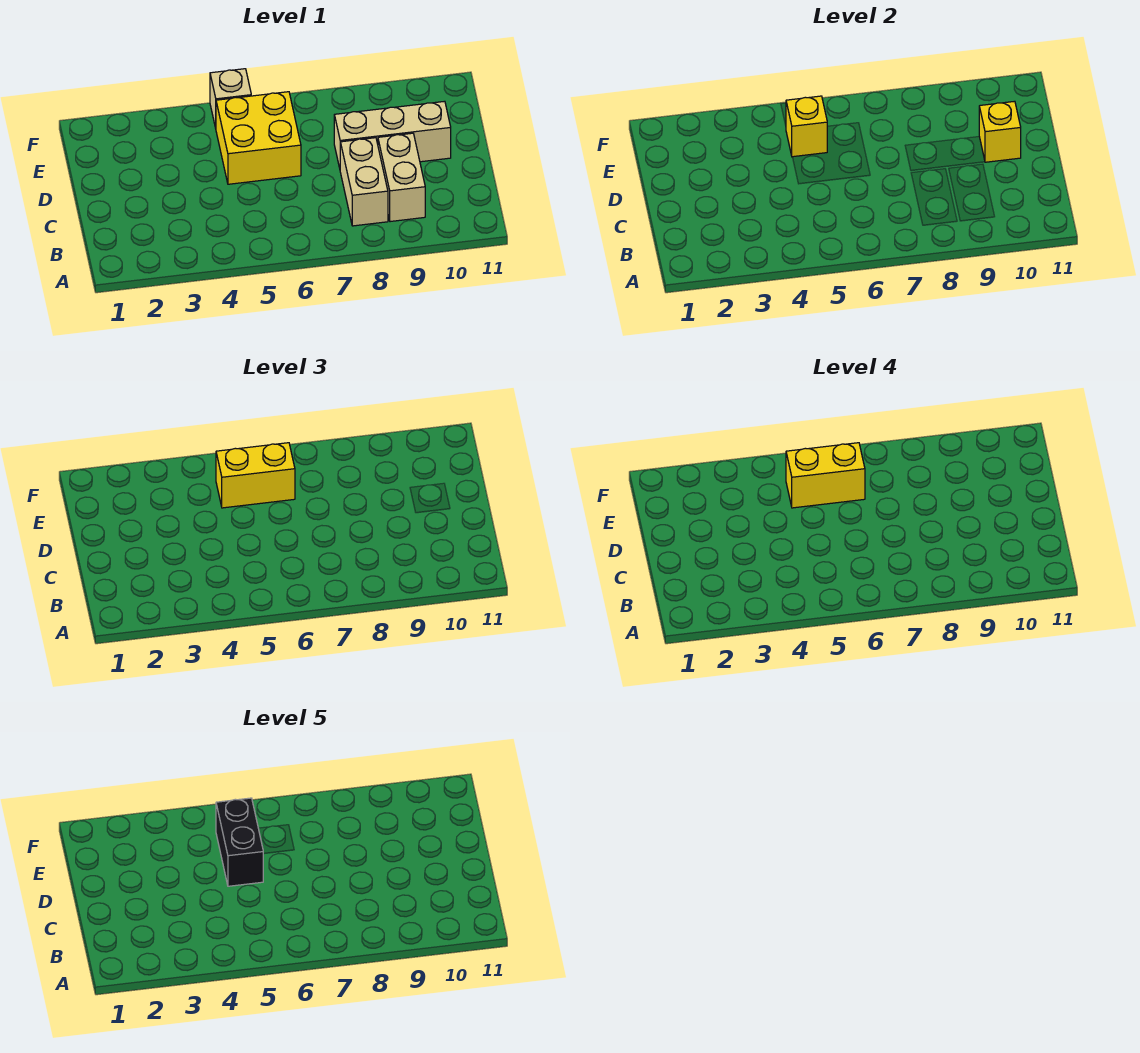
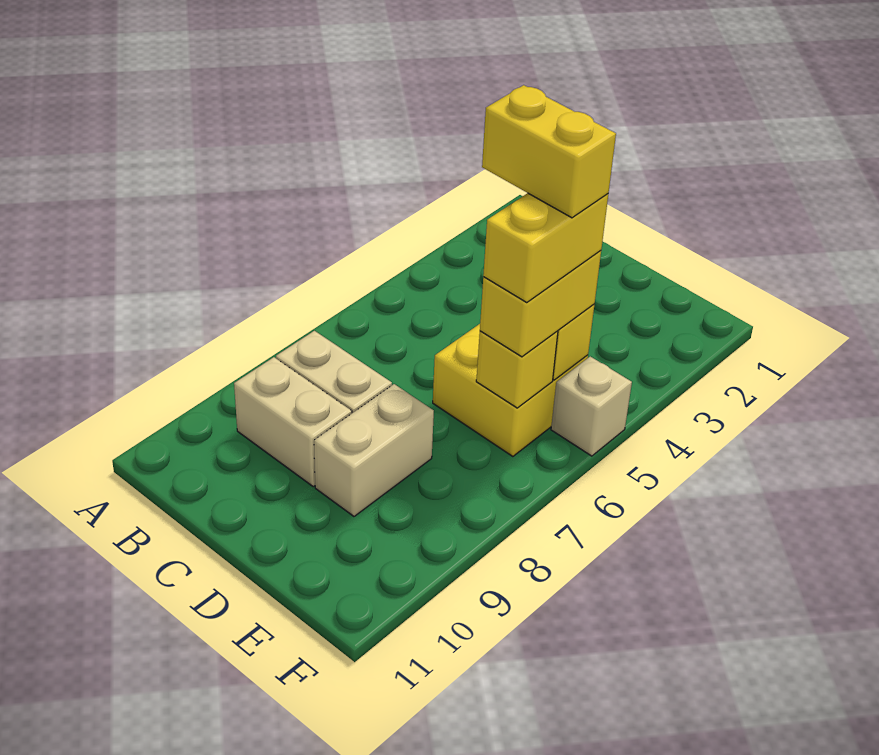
black brick D5:E5 level 5 -> yellow brick D5:E5 level 5
tan brick D8:D10 level 1 -> tan brick D8:D9 level 1
yellow brick D10 level 2 -> yellow brick E6 level 2

